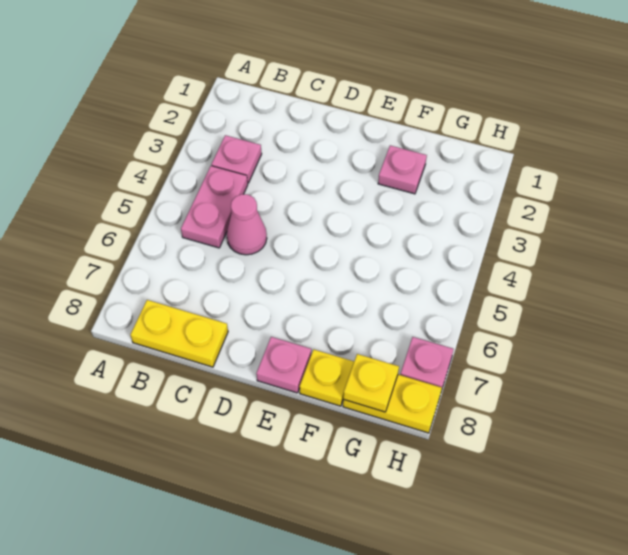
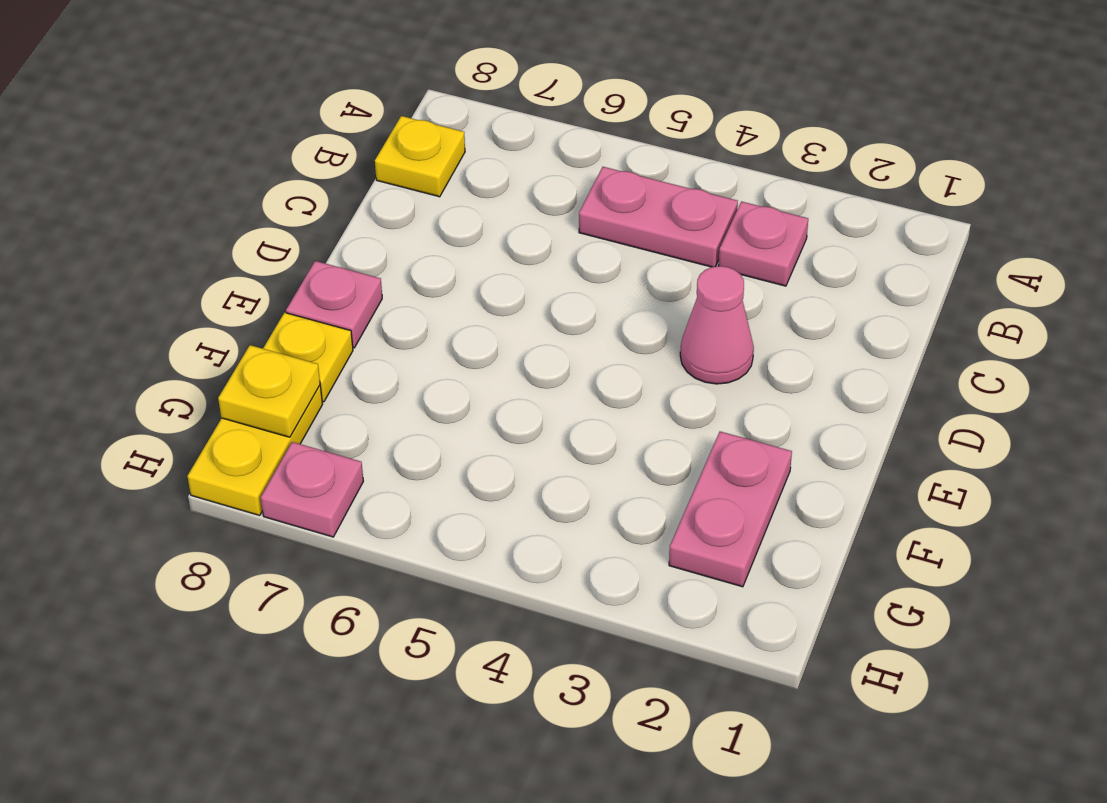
yellow plate B8:C8 level 1 -> yellow plate B8 level 1
pink cone C5 level 1 -> pink cone D3 level 1
pink plate F2 level 1 -> pink plate F2:G2 level 1

